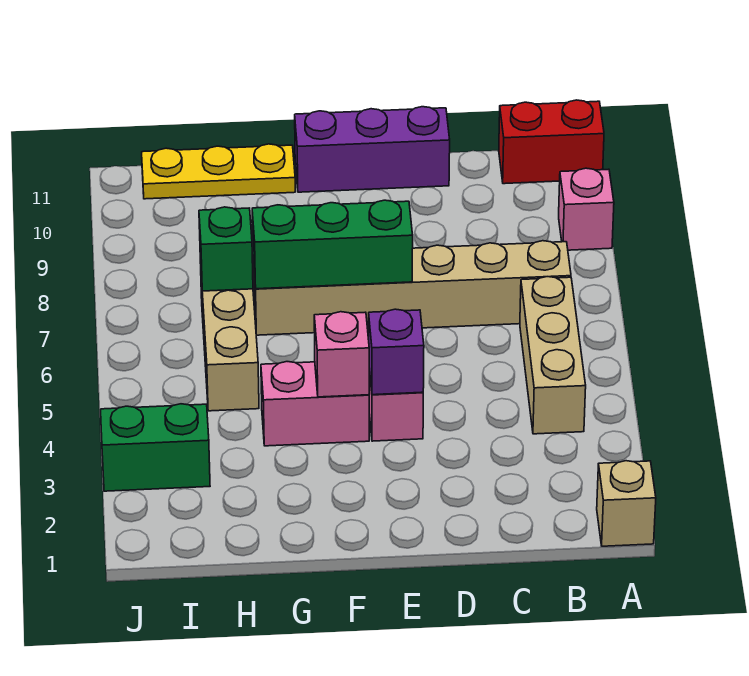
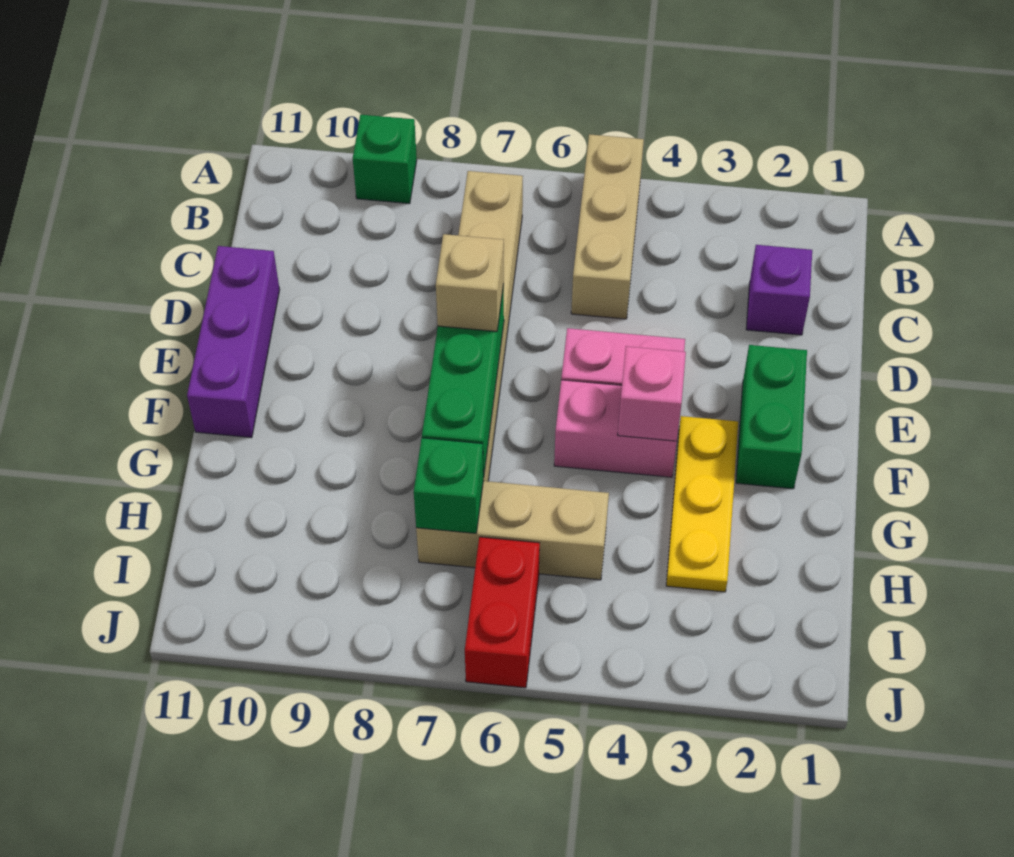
tan brick A1 level 1 -> tan brick E7 level 3
pink brick A9 level 1 -> green brick A9 level 1
red brick A11:B11 level 1 -> red brick I6:J6 level 1
tan brick B4:B6 level 1 -> tan brick A5:C5 level 1
purple brick E4 level 2 -> purple brick C2 level 1
pink brick F4:G4 level 1 -> pink brick F4:F5 level 1
yellow plate G11:I11 level 1 -> yellow plate F3:H3 level 1
green brick I3:J3 level 1 -> green brick E2:F2 level 1

